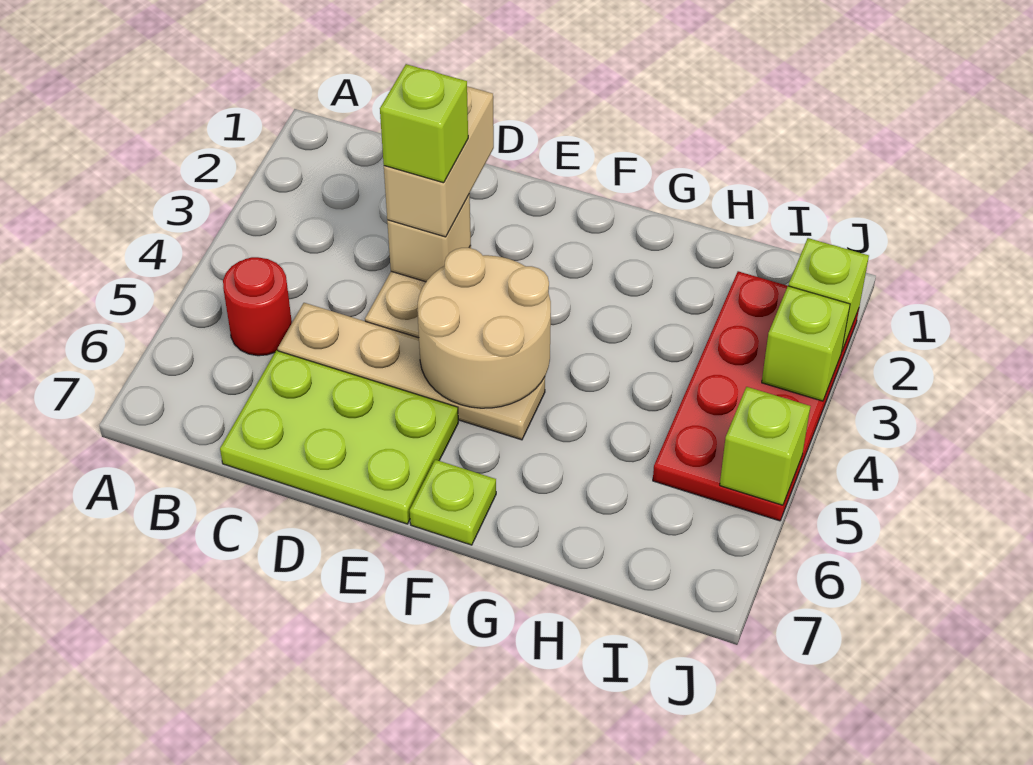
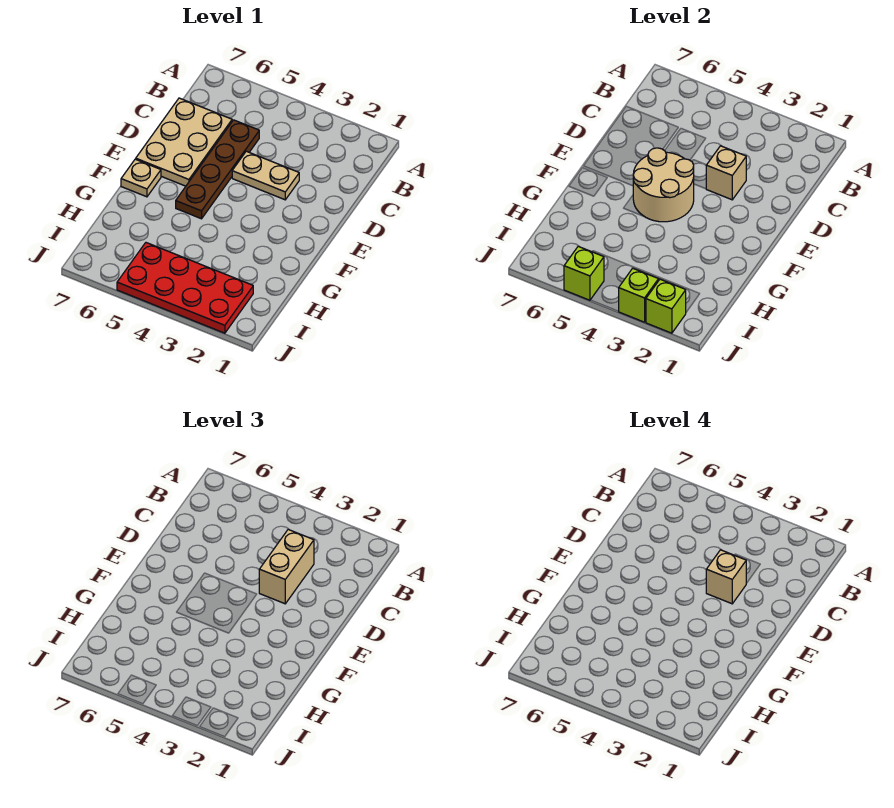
red round brick B5 level 1 -> none
tan plate C5:F5 level 1 -> brown plate C5:F5 level 1
lime plate C6:E7 level 1 -> tan plate C6:E7 level 1
tan brick D2:D3 level 3 -> tan brick C3:D3 level 3
lime brick D3 level 4 -> tan brick D3 level 4
lime plate F7 level 1 -> tan plate F7 level 1

